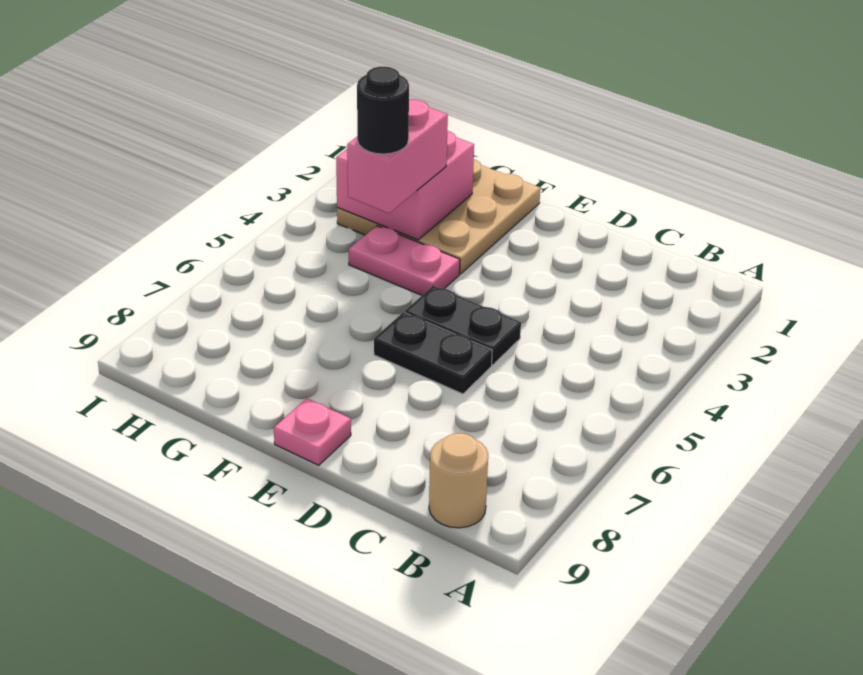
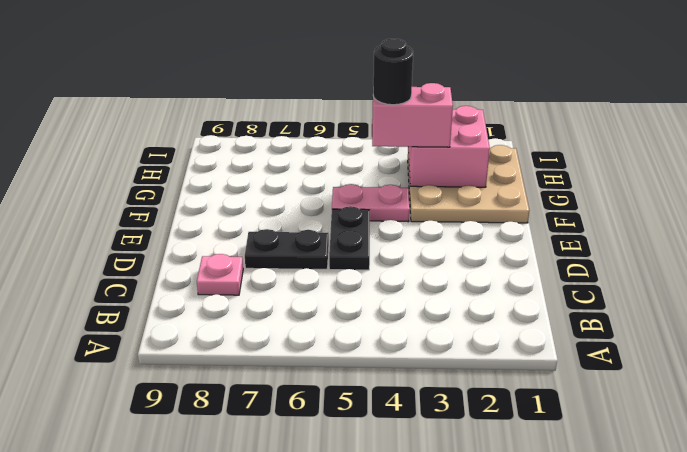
tan round brick B9 level 1 -> none
black plate D6:E6 level 1 -> black plate D6:D7 level 1
pink plate E9 level 1 -> pink plate C8 level 1
pink plate F4:G4 level 1 -> pink plate F4:F5 level 1

